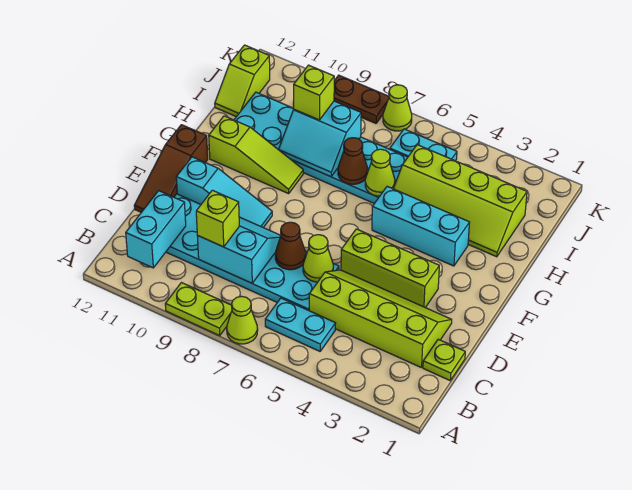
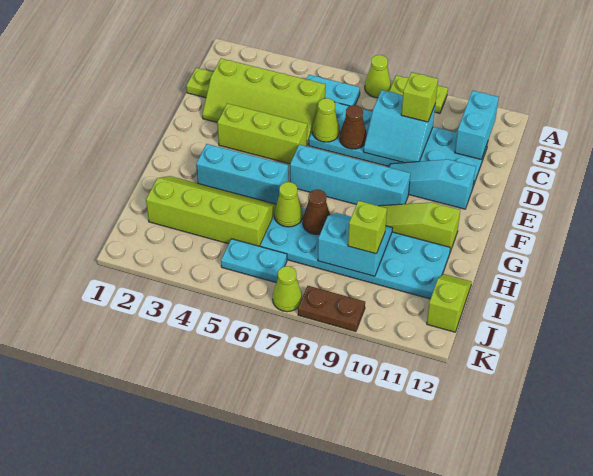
brown slope D12:F12 level 1 top F -> none
none -> cyan brick F6:F9 level 1

